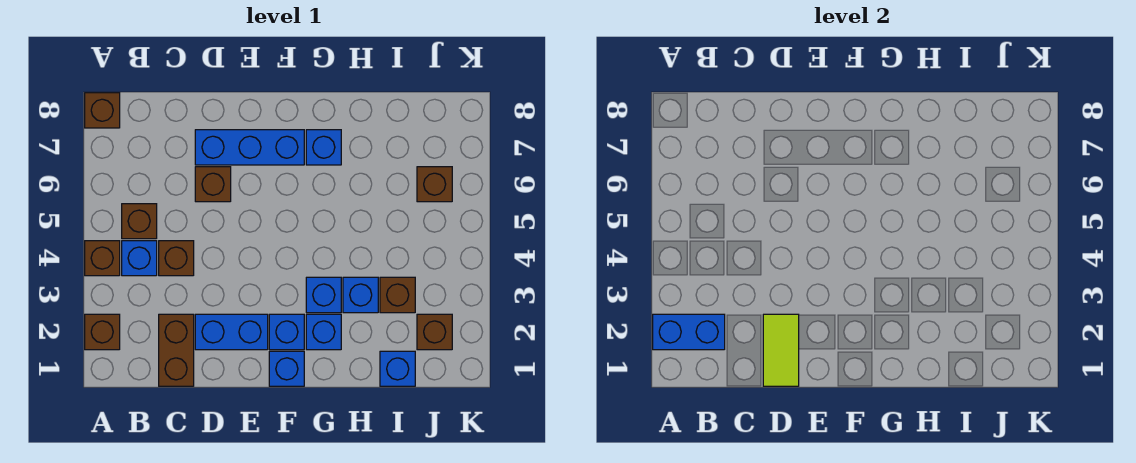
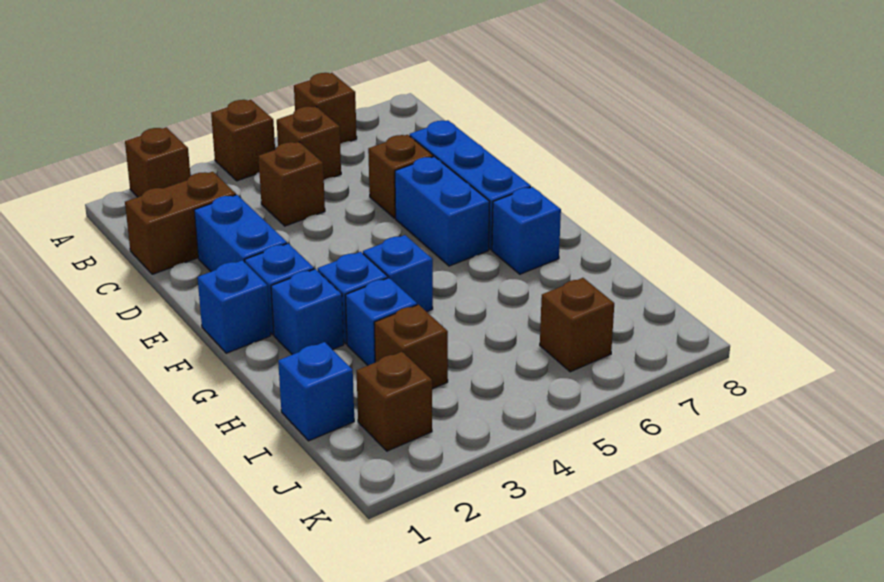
blue brick A2:B2 level 2 -> blue brick E6:F6 level 1
brown brick A8 level 1 -> brown brick A6 level 1
blue brick B4 level 1 -> blue brick G4 level 1
lime tile D1:D2 level 2 -> none

